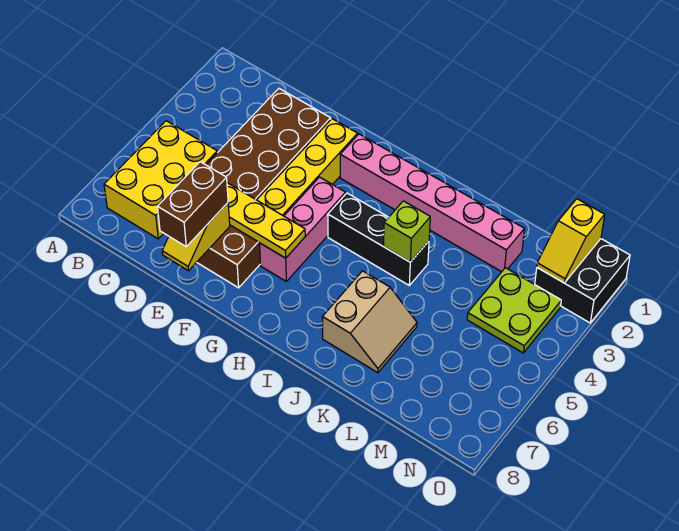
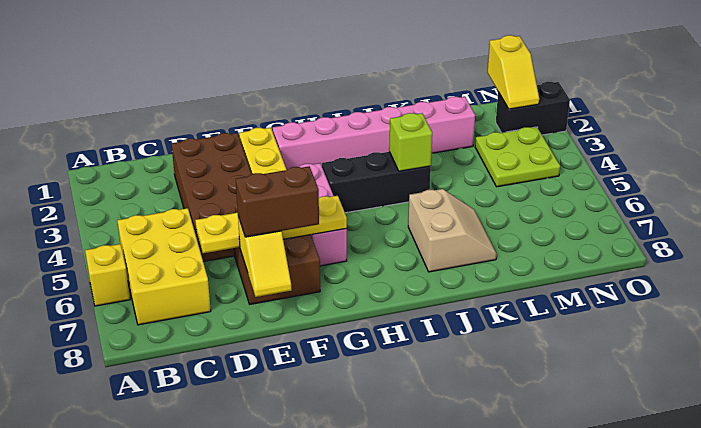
none -> yellow brick A6 level 1
brown brick E7:E8 level 3 -> brown brick E7:F7 level 3
black brick N1:O2 level 1 -> black brick N2:O2 level 1

